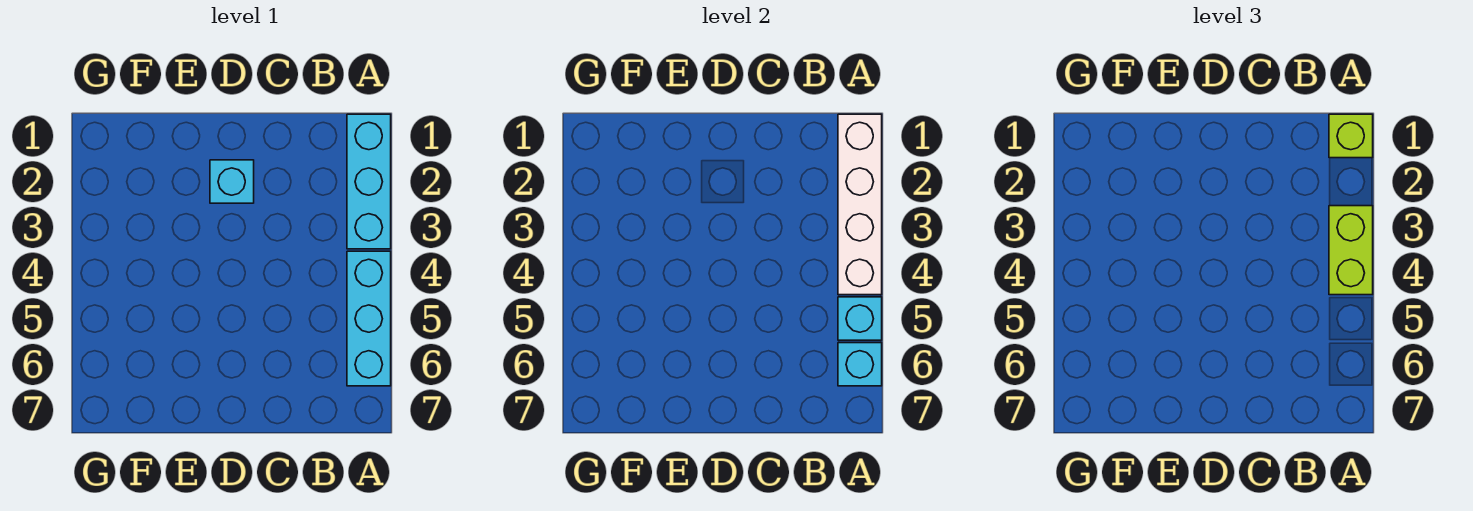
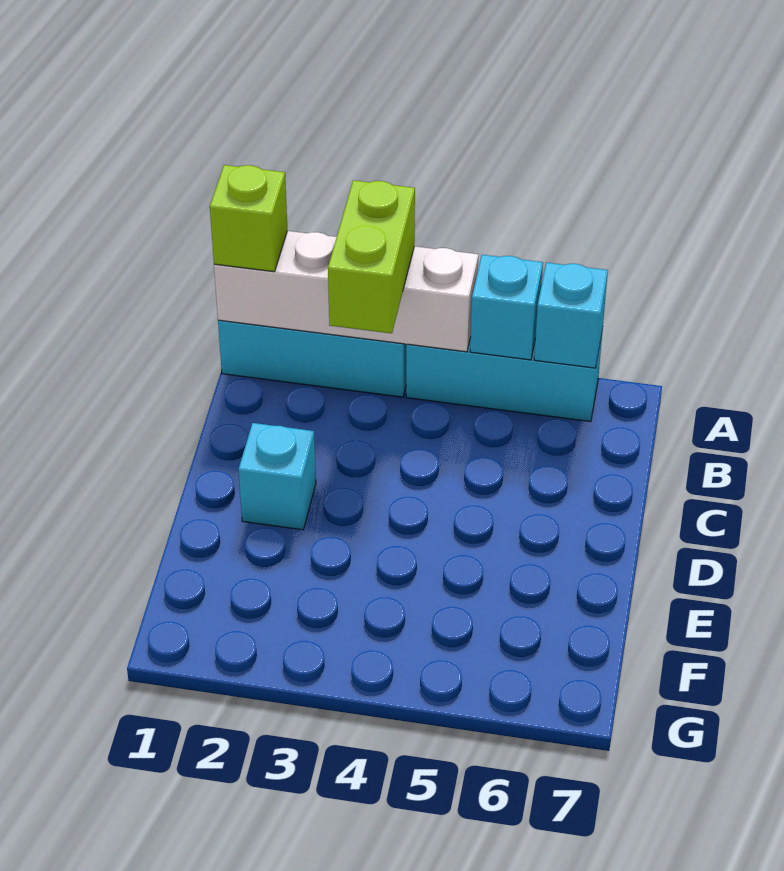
lime brick A3:A4 level 3 -> lime brick A3:B3 level 3

